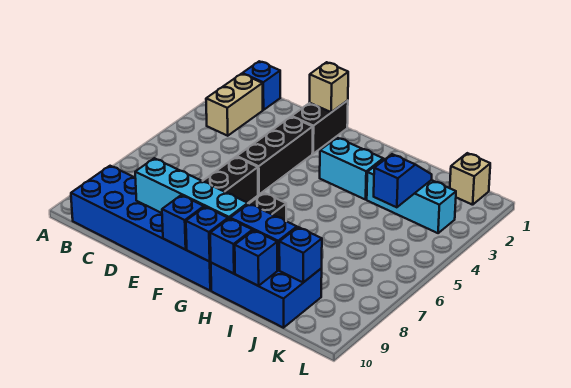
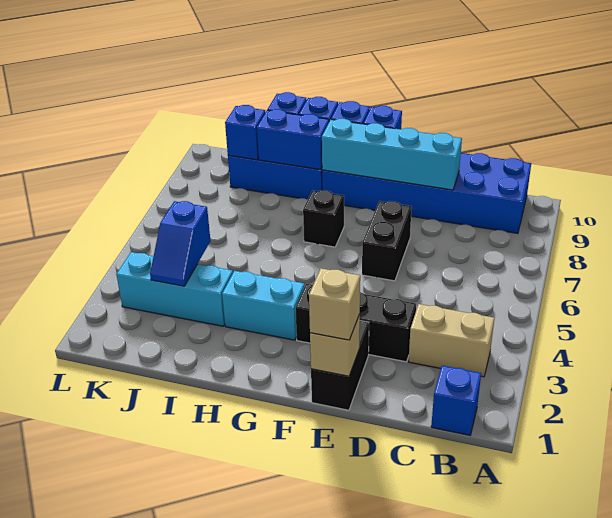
tan brick B2:B3 level 1 -> tan brick B3:C3 level 1
black brick E3:E5 level 1 -> black brick D3:F3 level 1
tan brick K1 level 1 -> tan brick E1 level 3

